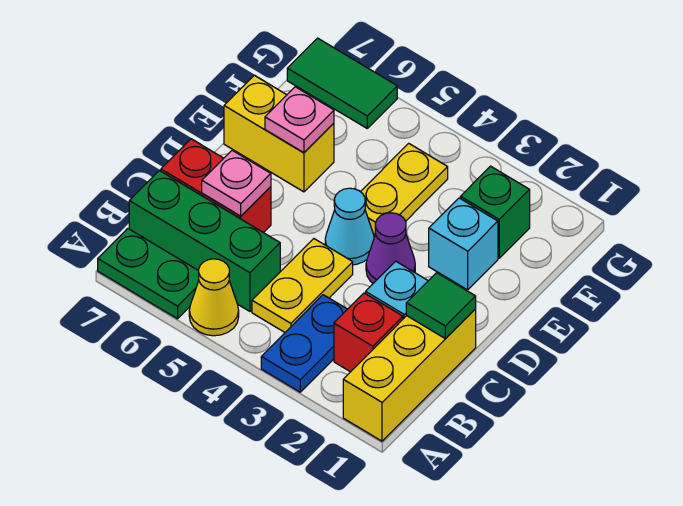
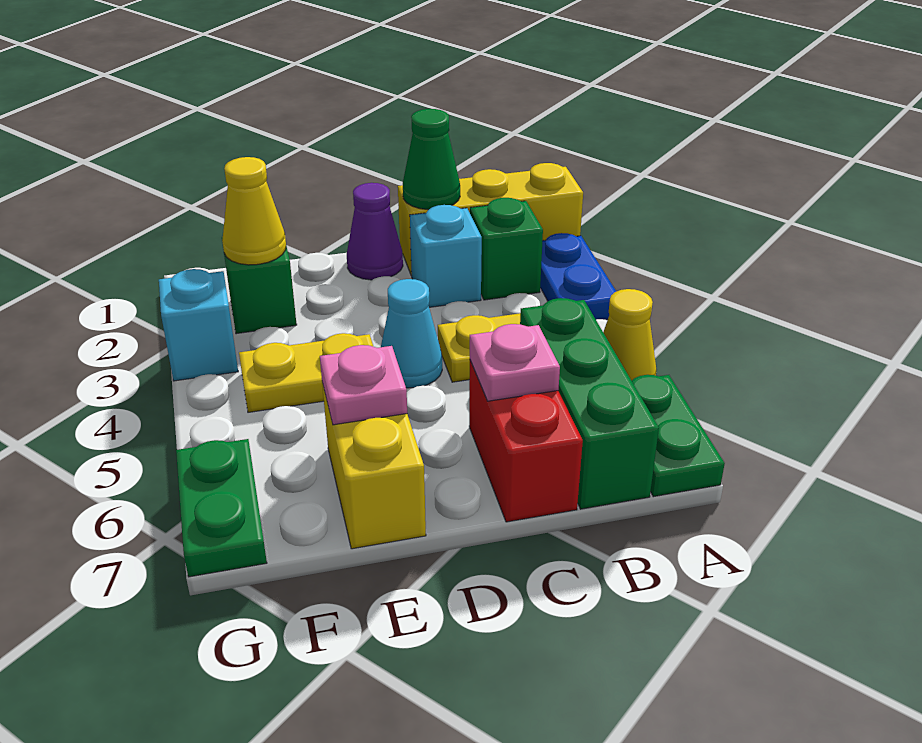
blue plate A3:B3 level 1 -> blue plate A2:A3 level 1
red brick B2 level 1 -> green brick B2 level 1
green tile C1 level 2 -> green cone C1 level 2
purple cone D3 level 1 -> purple cone D1 level 1
cyan brick E2 level 1 -> cyan brick G3 level 1
none -> yellow cone F2 level 2
green tile G6:G7 level 1 -> green plate G6:G7 level 1

